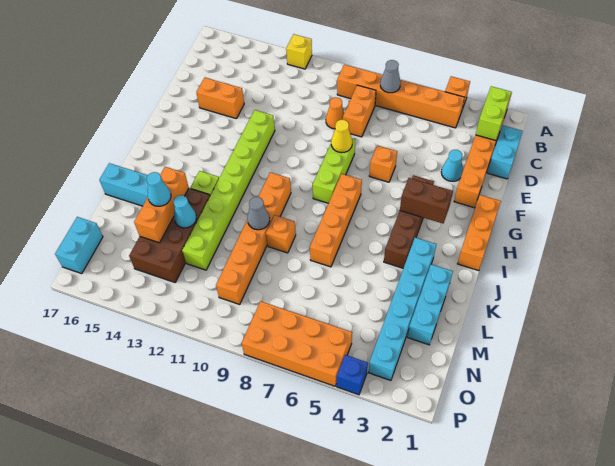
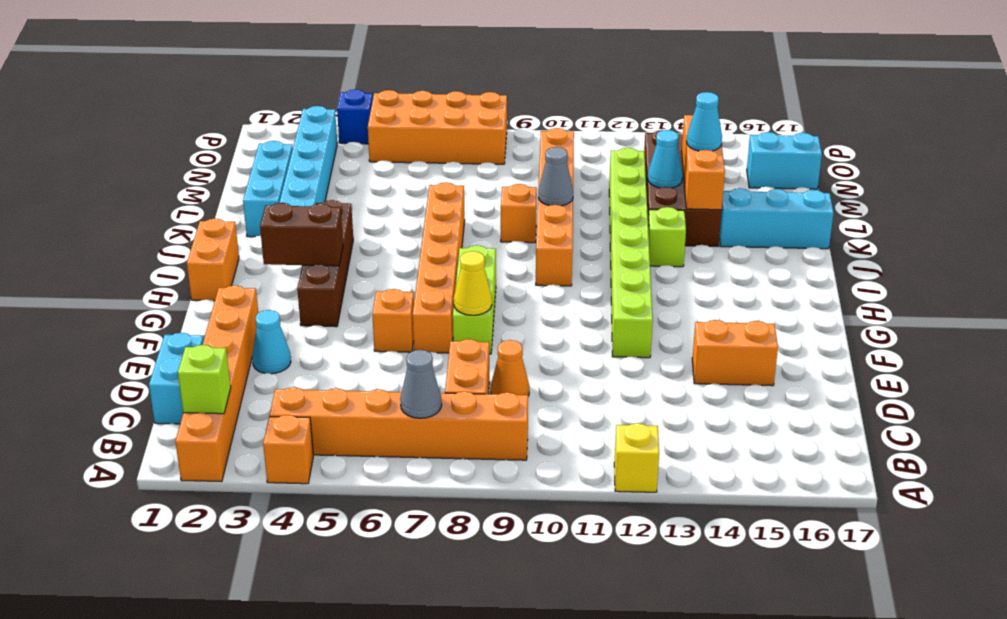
lime brick B2:C2 level 2 -> lime brick B2 level 2
orange brick G1:I1 level 1 -> orange brick H1:I1 level 1
orange brick H7:K7 level 1 -> orange brick F7:K7 level 1
cyan brick N17:O17 level 1 -> cyan brick N16:N17 level 1

